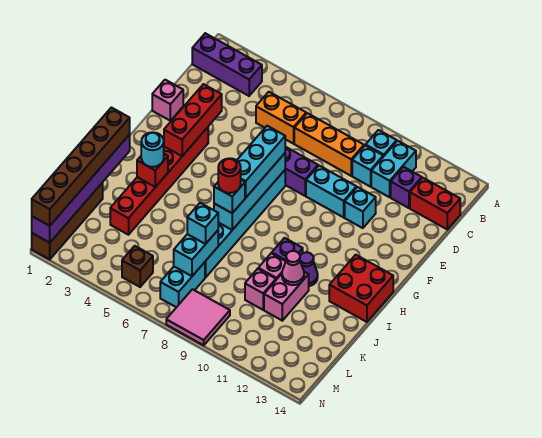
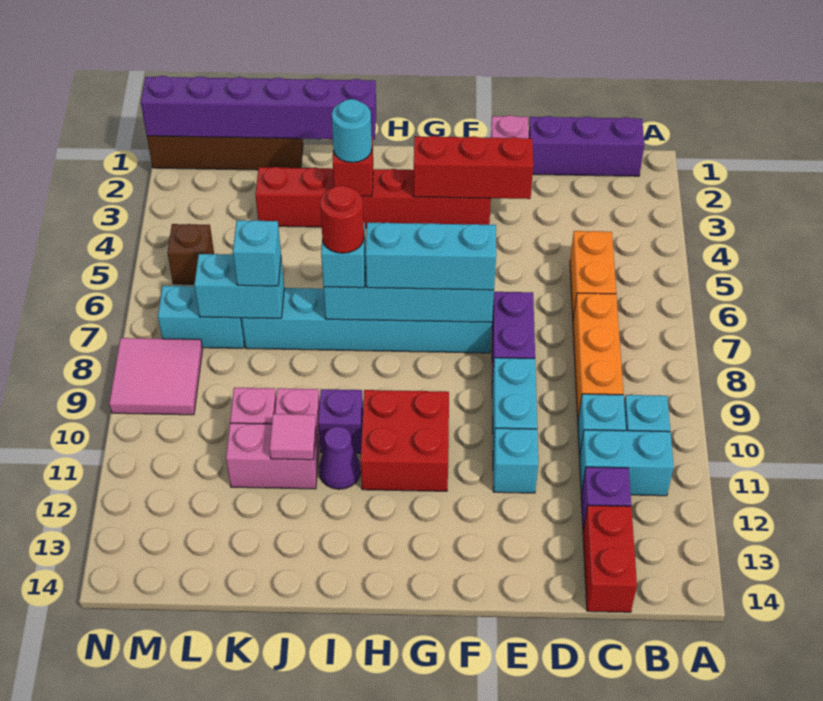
purple brick B1:B3 level 1 -> purple brick B1:D1 level 1
red brick H13:I14 level 1 -> red brick G10:H11 level 1
brown brick I1:N1 level 3 -> none
pink cone J11 level 2 -> pink tile J11 level 2

